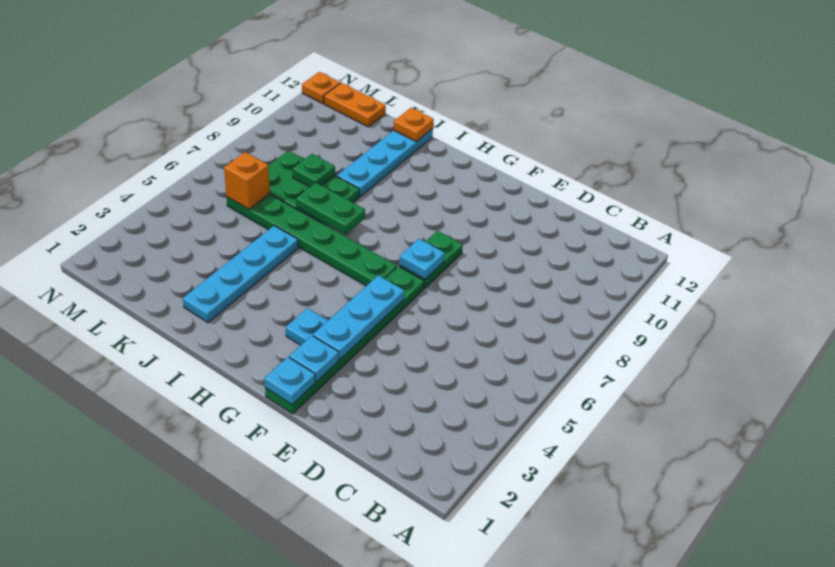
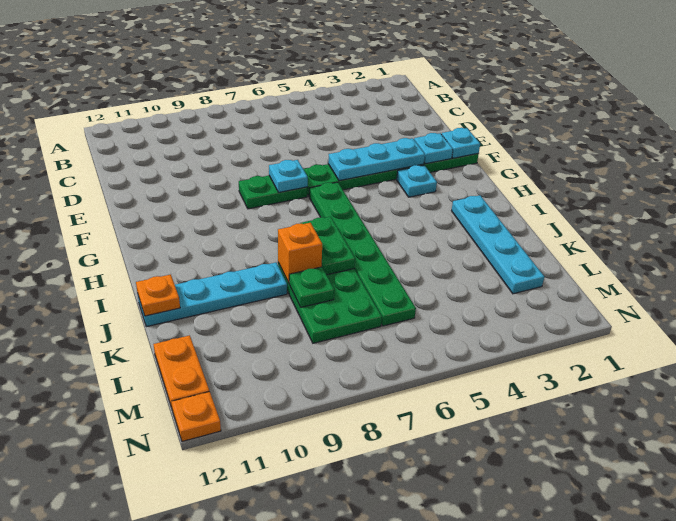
cyan plate J2:J5 level 1 -> cyan plate I2:L2 level 1
orange brick L6 level 2 -> orange brick J8 level 2

